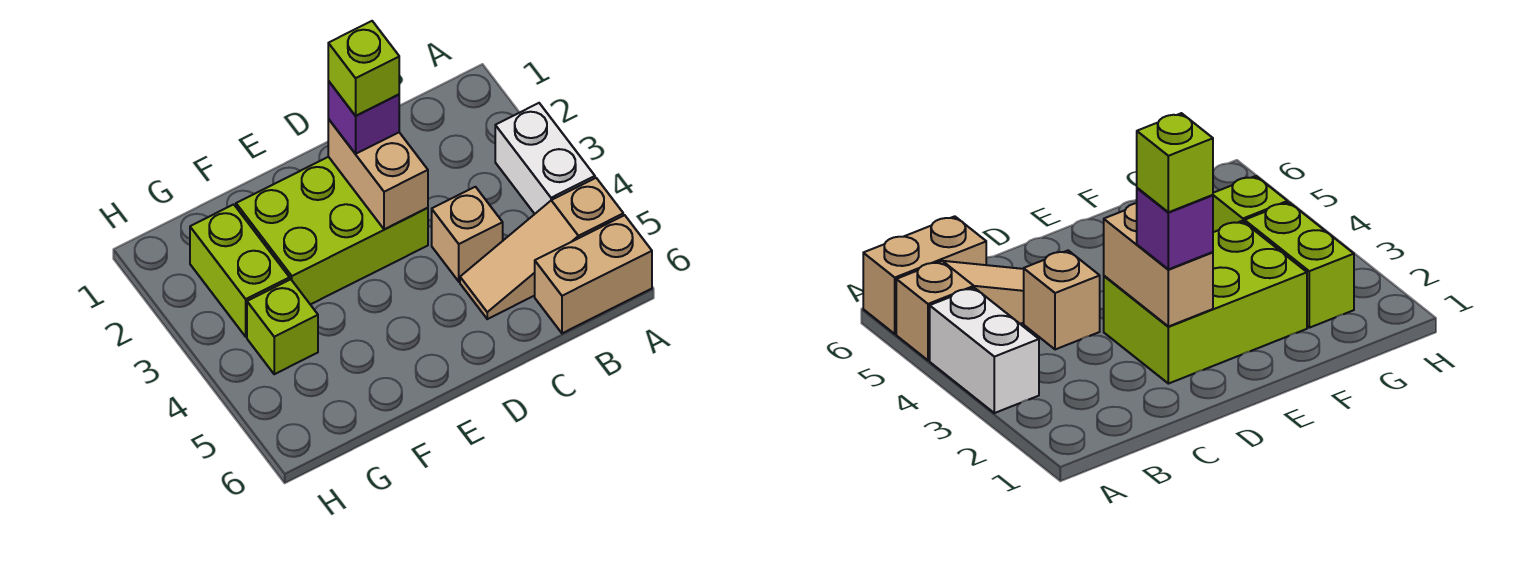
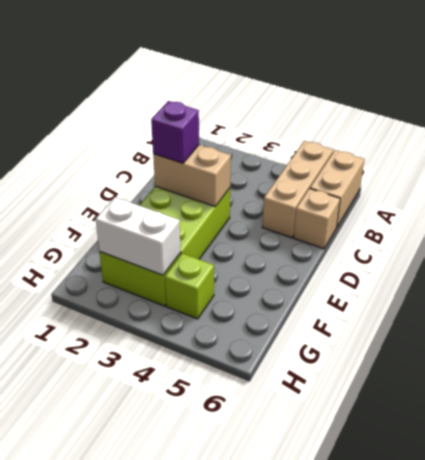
white brick A3:A4 level 1 -> white brick G2:G3 level 2
tan slope A5:C5 level 1 top A -> tan brick A5:C5 level 1
tan brick C4 level 1 -> tan brick C6 level 1
lime brick D2 level 4 -> none

